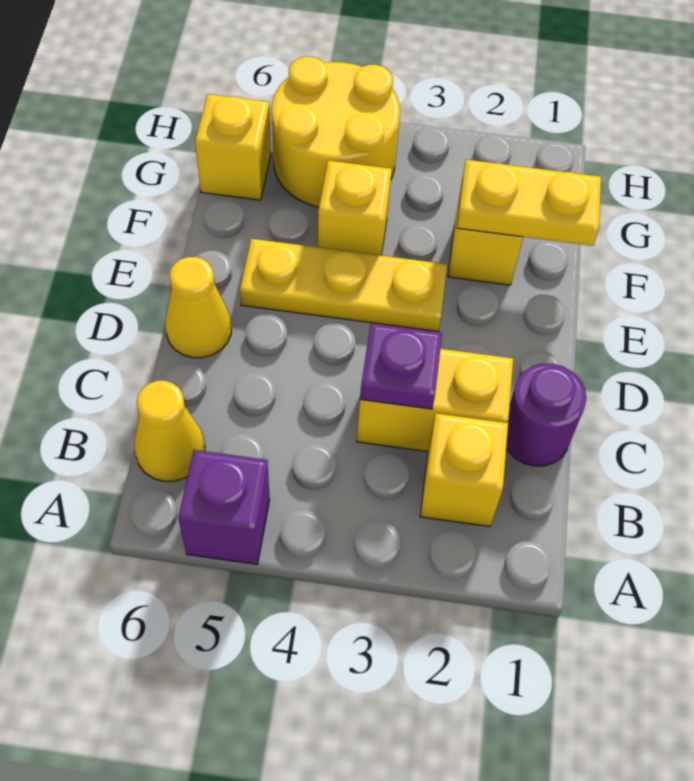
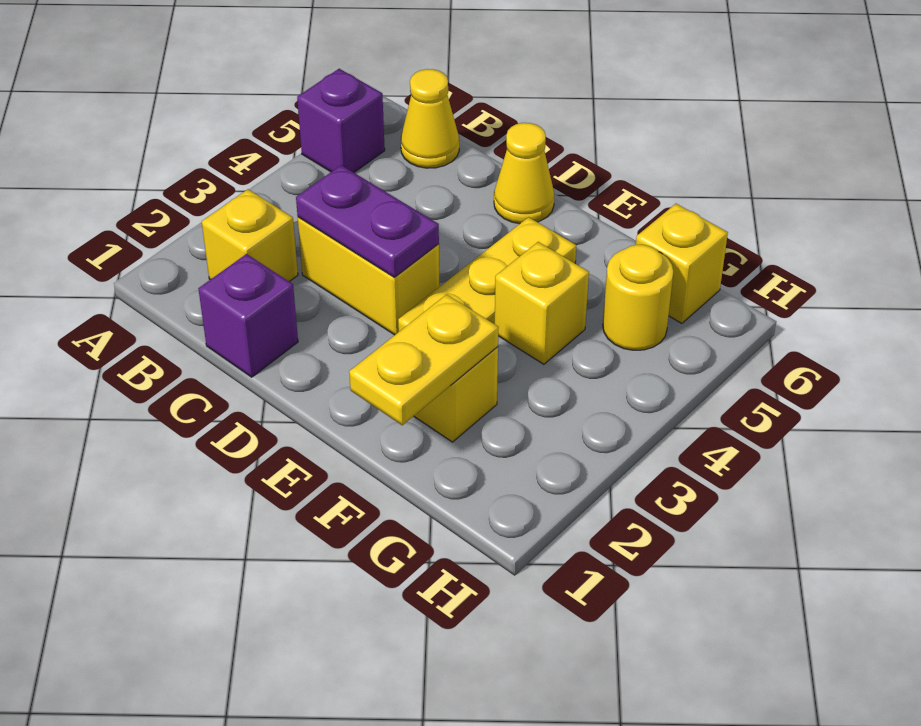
purple round brick C1 level 1 -> purple brick C1 level 1
yellow brick C2:C3 level 1 -> yellow brick C3:D3 level 1
purple plate C3 level 2 -> purple plate C3:D3 level 2
yellow round brick G4:H5 level 1 -> yellow round brick G5 level 1

